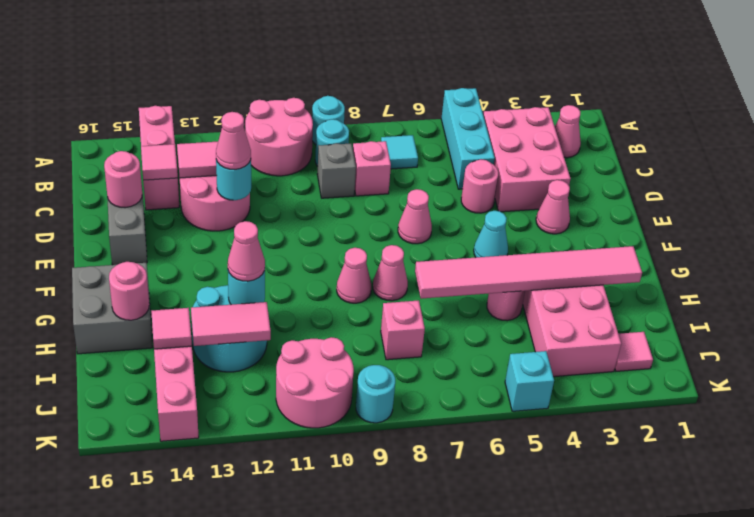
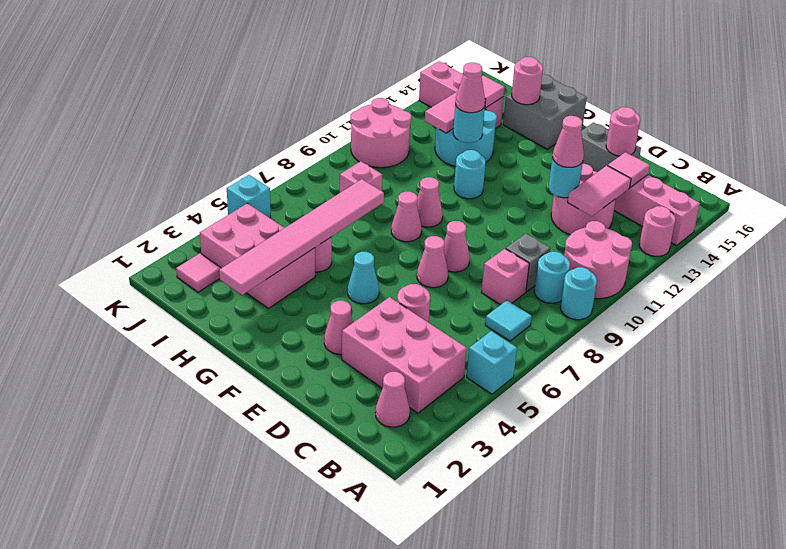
cyan brick A5:C5 level 1 -> cyan brick A5 level 1
none -> pink round brick A13 level 1
none -> pink cone E8 level 1
cyan round brick K9 level 1 -> cyan round brick G11 level 1

